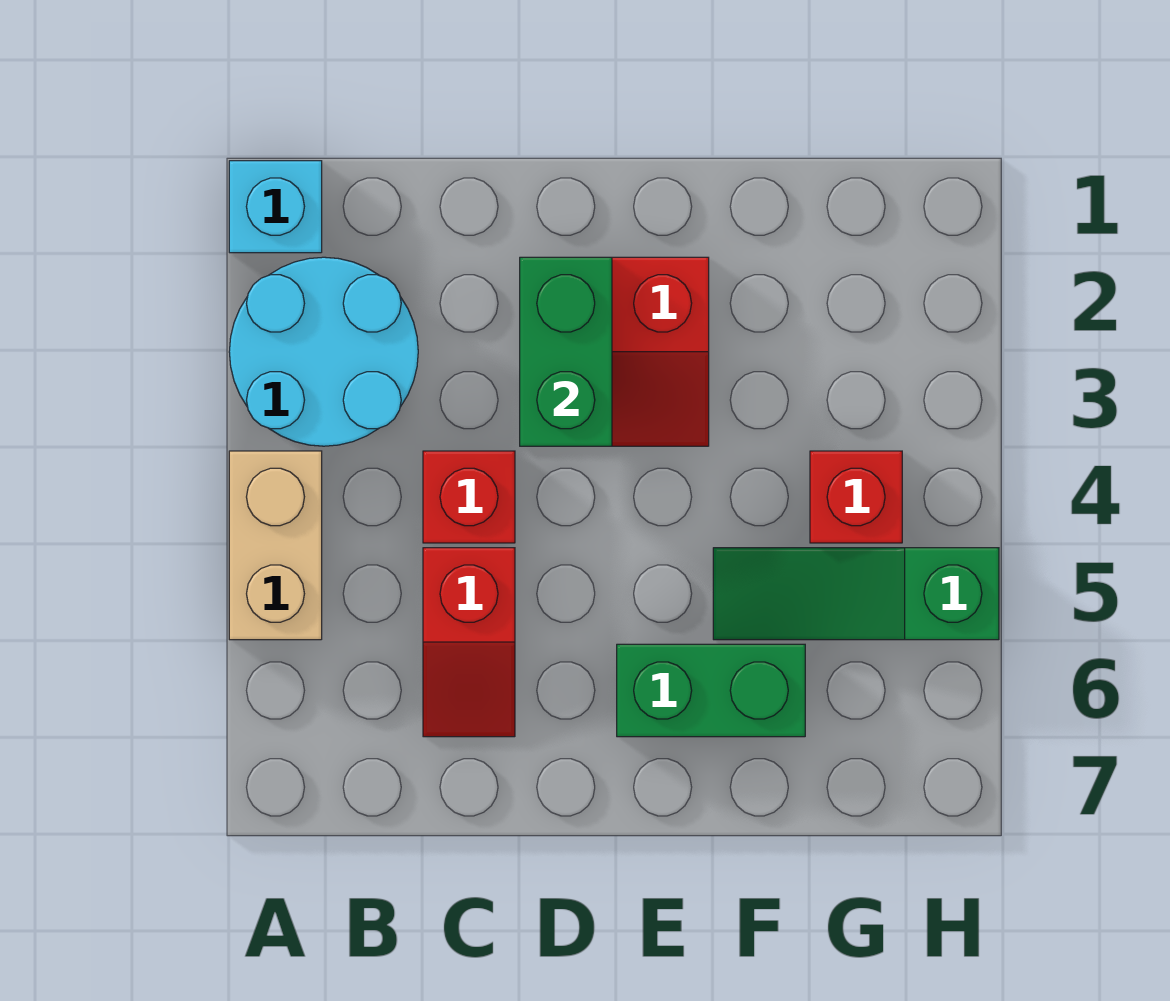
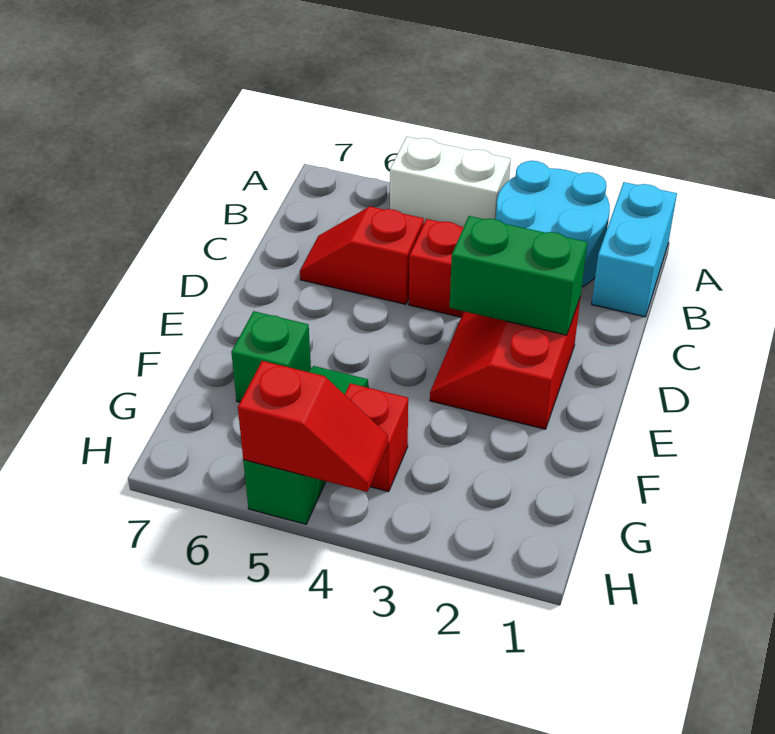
cyan brick A1 level 1 -> cyan brick A1:B1 level 1
tan brick A4:A5 level 1 -> white brick A4:A5 level 1
green brick E6:F6 level 1 -> green brick F6 level 1
none -> red slope H4:H5 level 2 top 5

